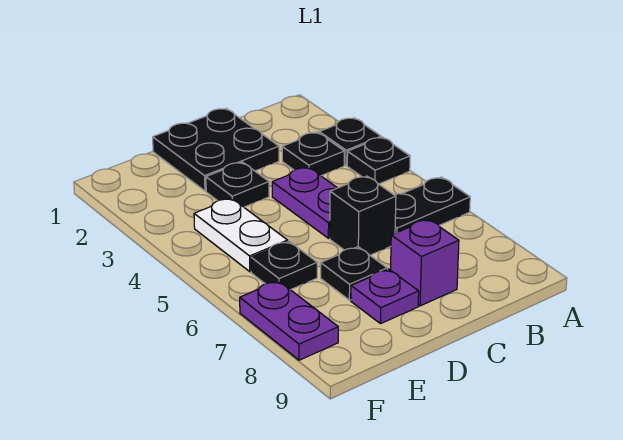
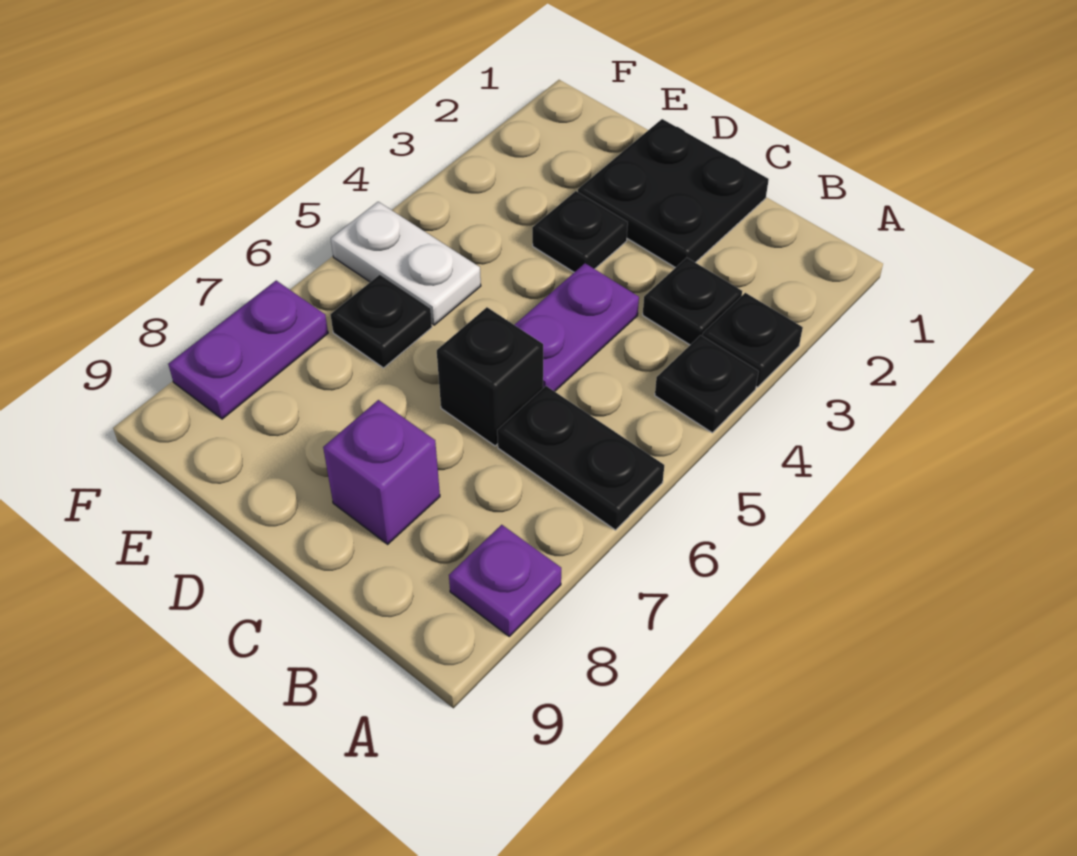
black plate D7 level 1 -> none
purple plate D8 level 1 -> purple plate A8 level 1
white plate E4:E5 level 1 -> white plate E5:F5 level 1

